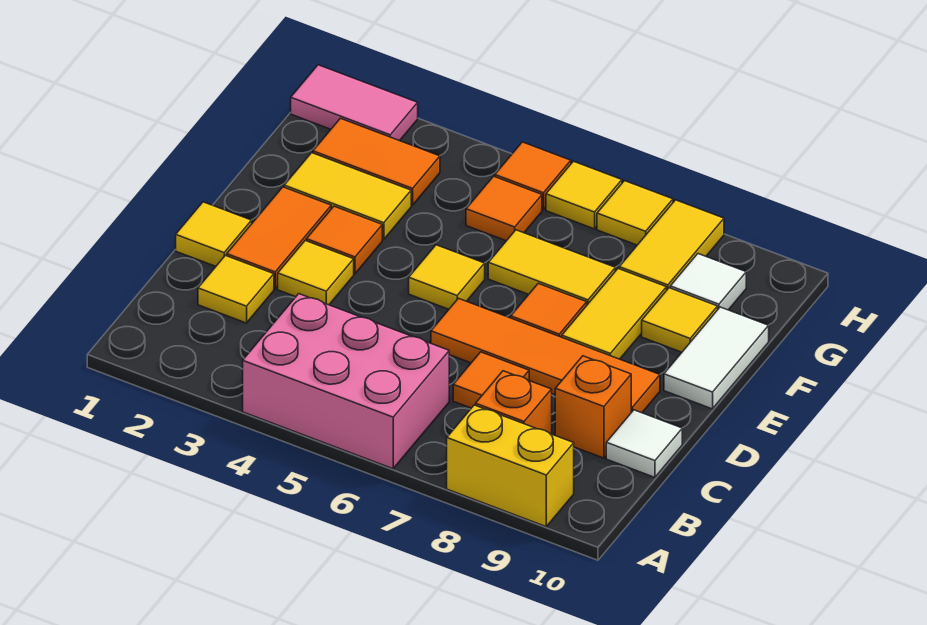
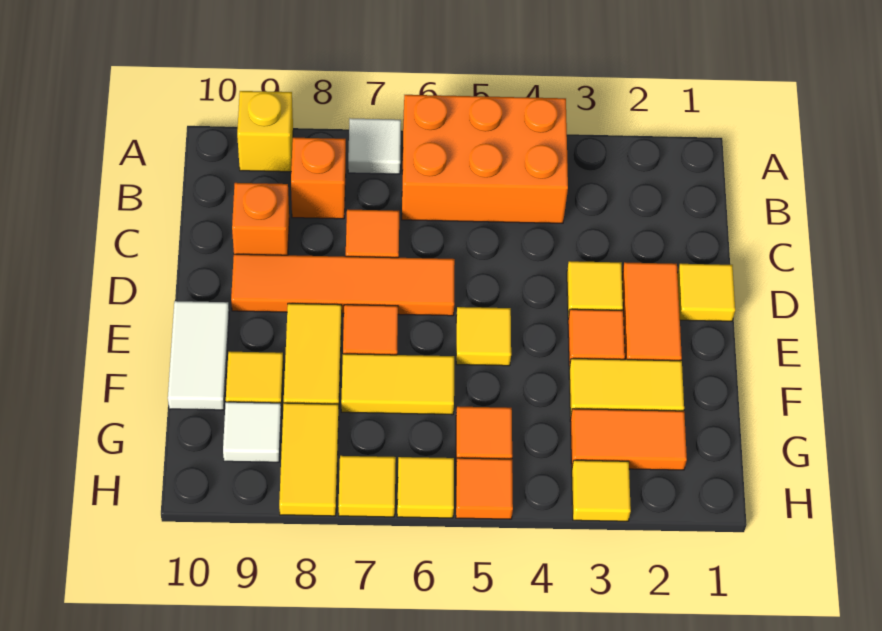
pink brick A4:B6 level 1 -> orange brick A4:B6 level 1
yellow brick A8:A9 level 1 -> yellow brick A9 level 1
yellow tile C2 level 1 -> yellow tile H3 level 1
white tile C10 level 1 -> white tile A7 level 1
pink tile H1:H2 level 1 -> none

